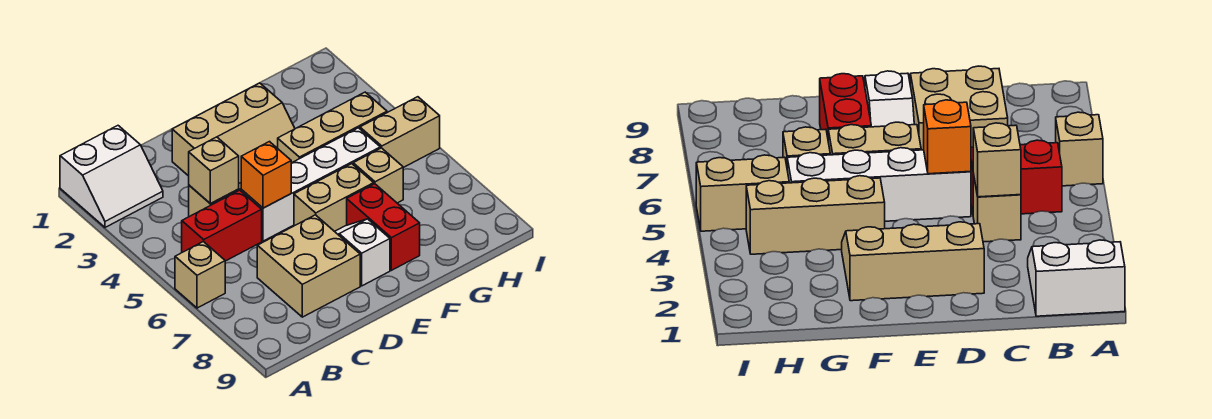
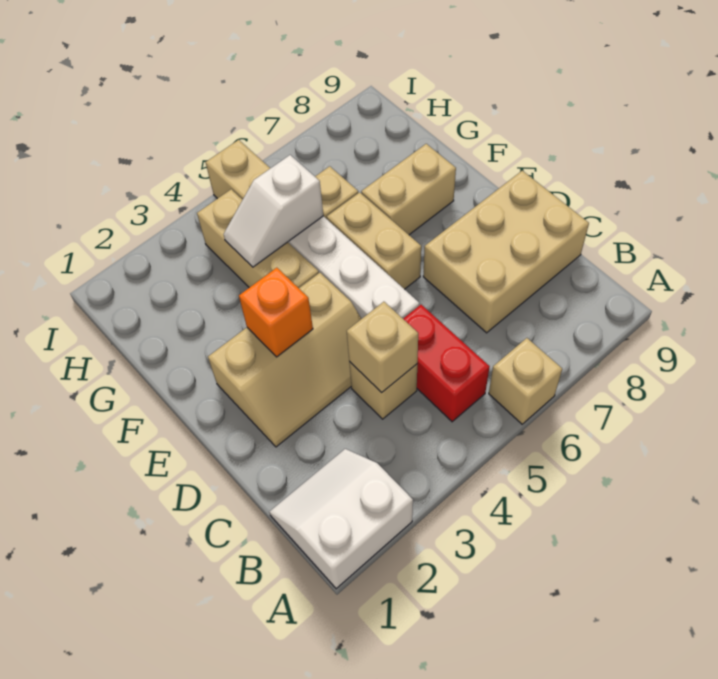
white slope A1:B2 level 1 top 1 -> white slope A1:B2 level 1 top A
tan brick C7:D8 level 1 -> tan brick C7:D9 level 1
tan slope D2:F3 level 1 top 2 -> tan slope D2:E4 level 1 top E
orange brick D5 level 2 -> orange brick E3 level 2
white slope E7:E8 level 1 top 8 -> white slope G4:G5 level 2 top 5
red brick F7:F8 level 1 -> tan brick F7:F8 level 1

